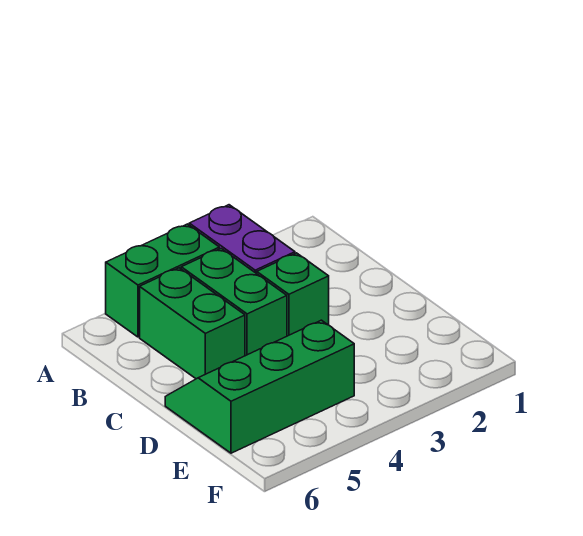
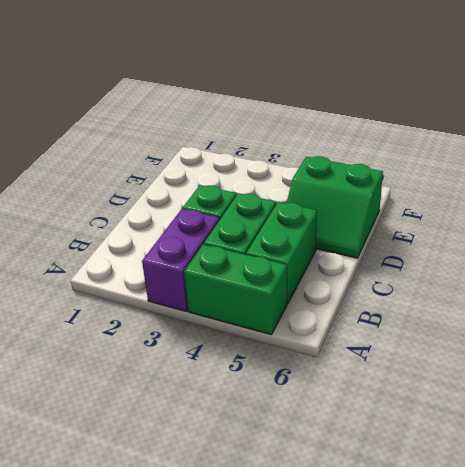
green slope D4:E6 level 1 top E -> green slope D5:E6 level 1 top E

